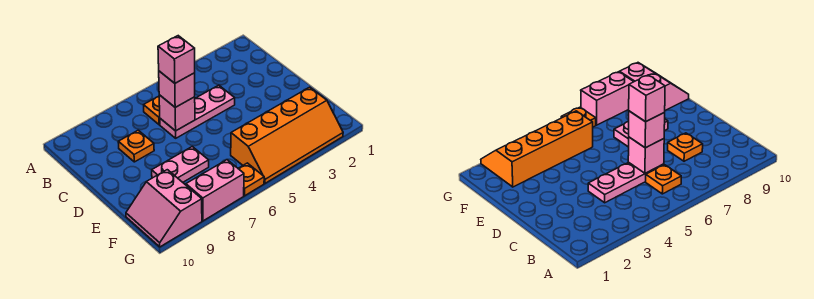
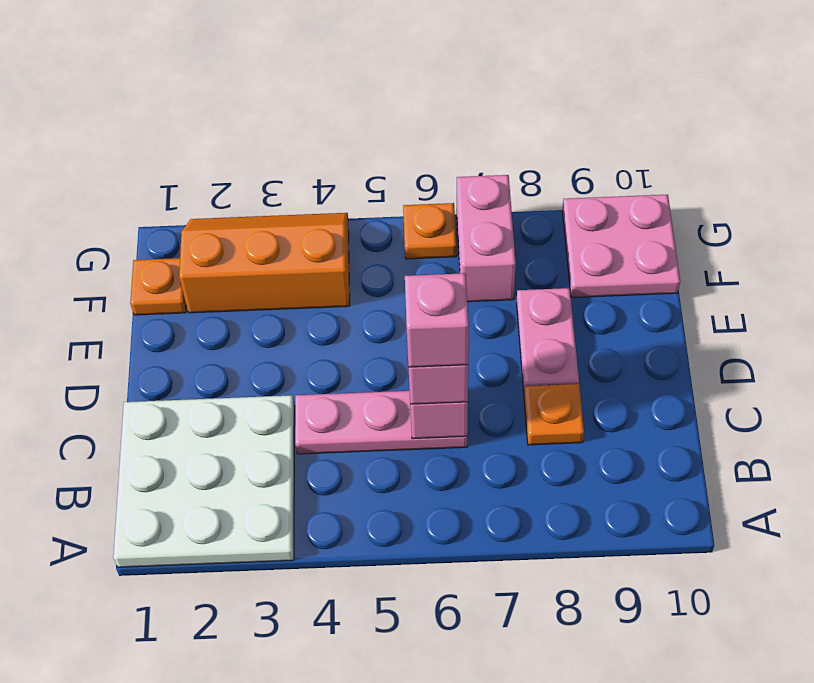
none -> white plate A1:C3 level 1
orange plate B6 level 1 -> orange plate F1 level 1
pink plate E7:E8 level 1 -> pink plate D8:E8 level 1
orange slope F2:G5 level 1 top F -> orange slope F2:G4 level 1 top F
pink slope F9:G10 level 1 top 9 -> pink plate F9:G10 level 1
pink brick G7:G8 level 1 -> pink brick F7:G7 level 1

